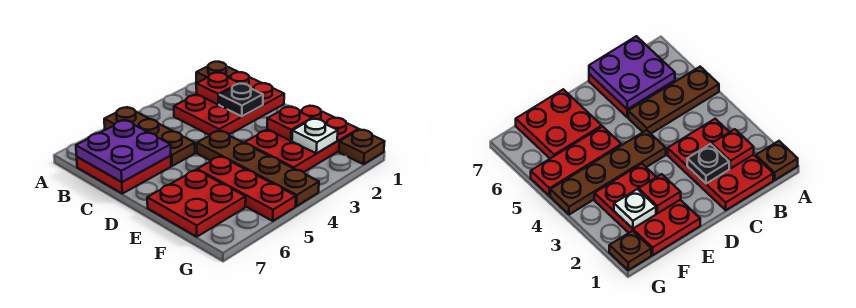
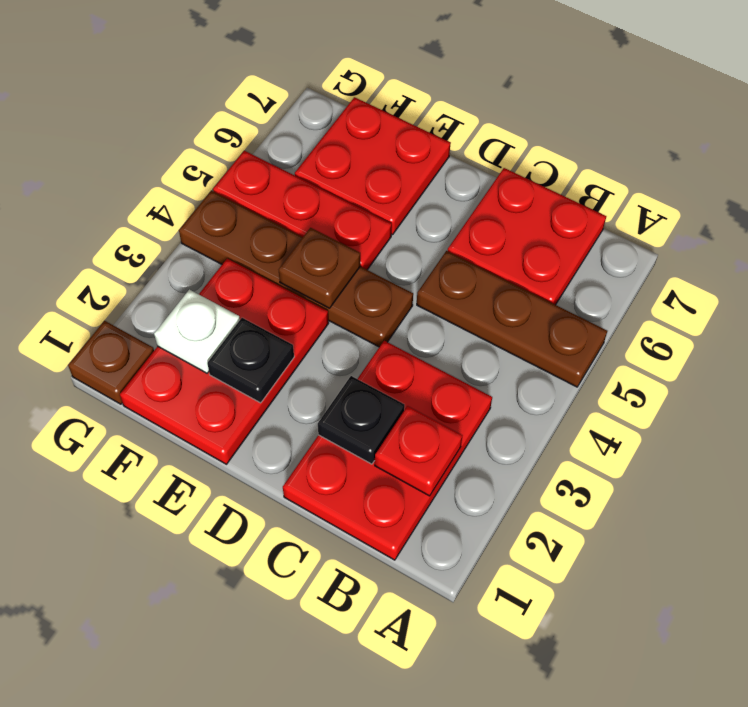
brown plate A1 level 1 -> brown plate E4 level 2
purple plate B6:C7 level 2 -> none
red plate E2 level 2 -> black plate E2 level 2

